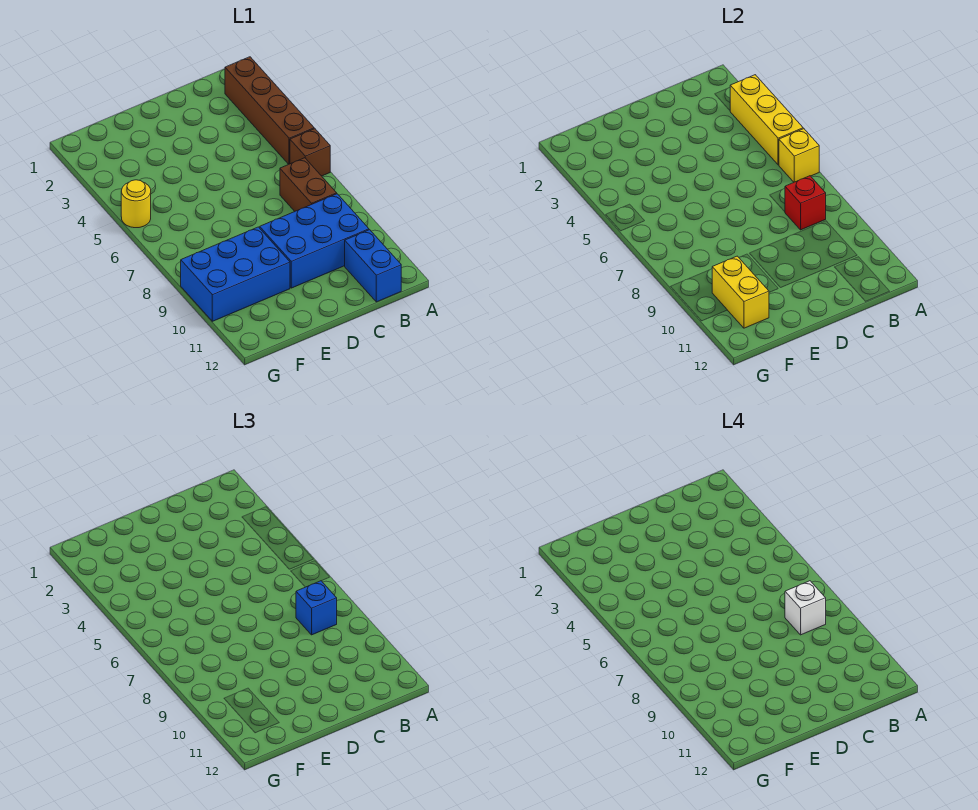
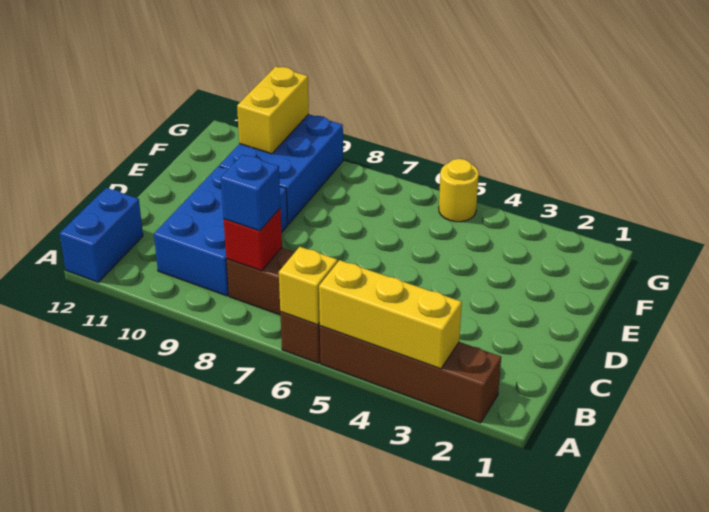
white brick B8 level 4 -> none
blue brick B11:B12 level 1 -> blue brick A12:B12 level 1
yellow brick F10:F11 level 2 -> yellow brick F10:G10 level 2

